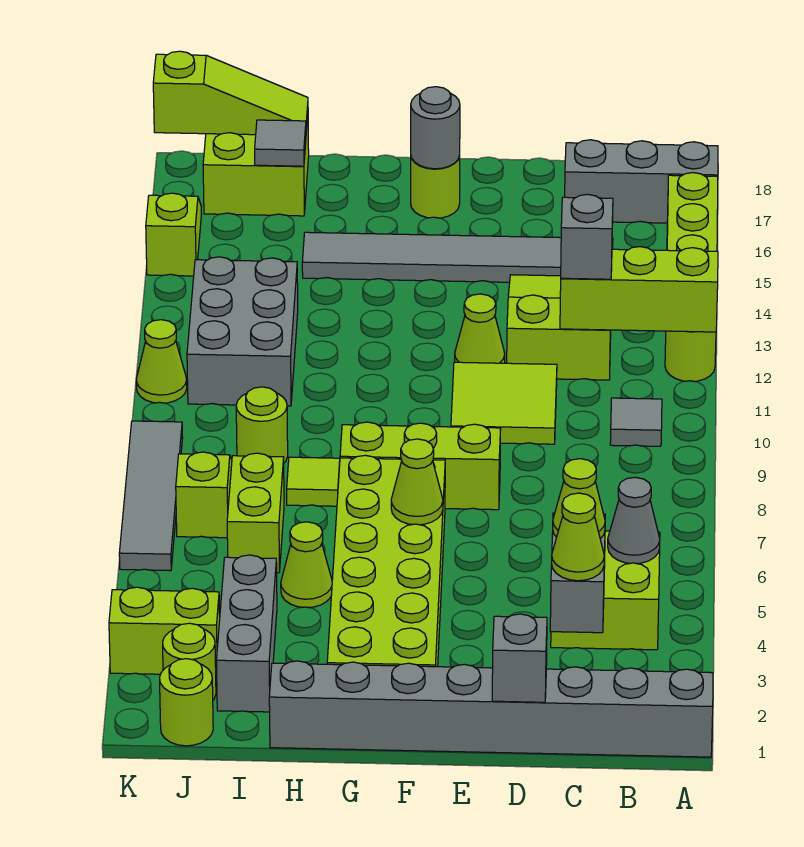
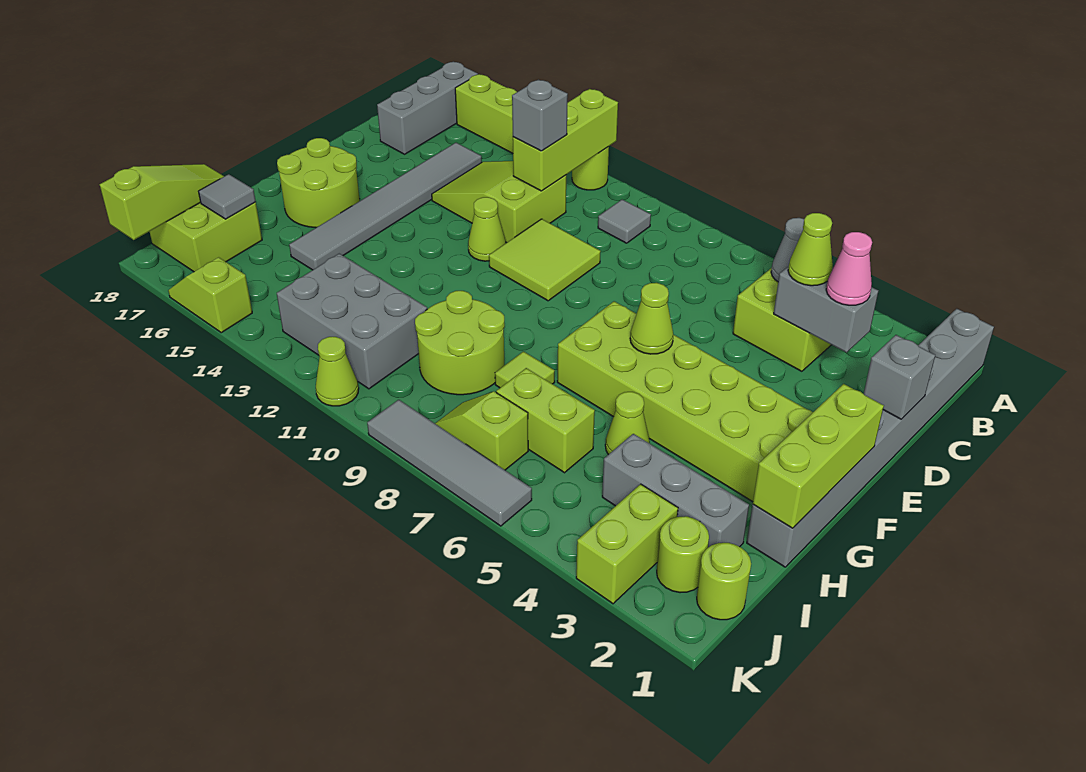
lime cone C3 level 3 -> pink cone C3 level 3
lime brick E8:G8 level 1 -> lime brick F1:H1 level 2
lime round brick F17 level 1 -> lime round brick F16:G17 level 1
grey round brick F17 level 2 -> none
lime round brick I9 level 1 -> lime round brick H9:I10 level 1

